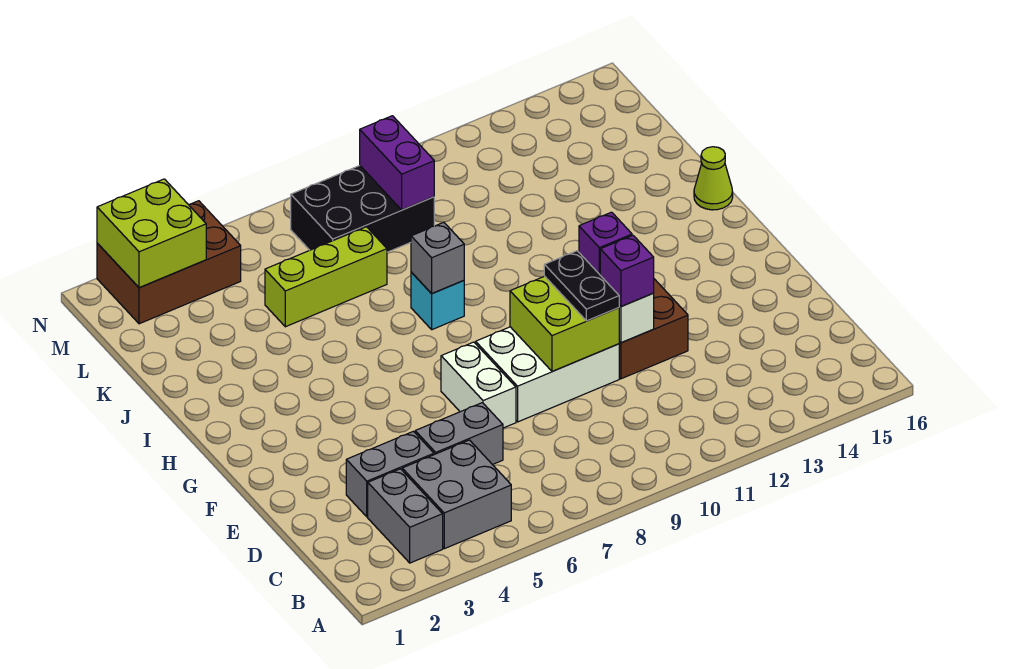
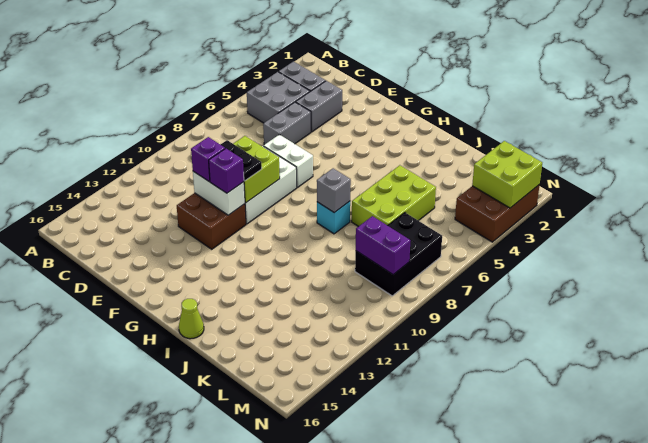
lime brick K5:K7 level 1 -> lime brick J5:K7 level 1

